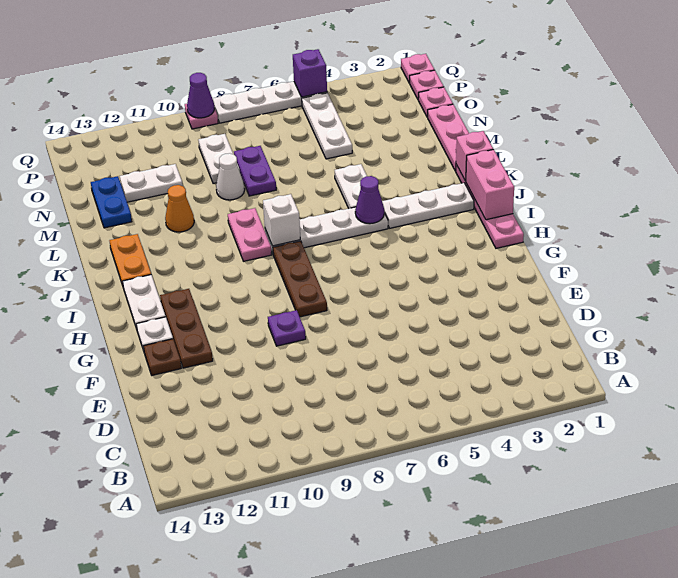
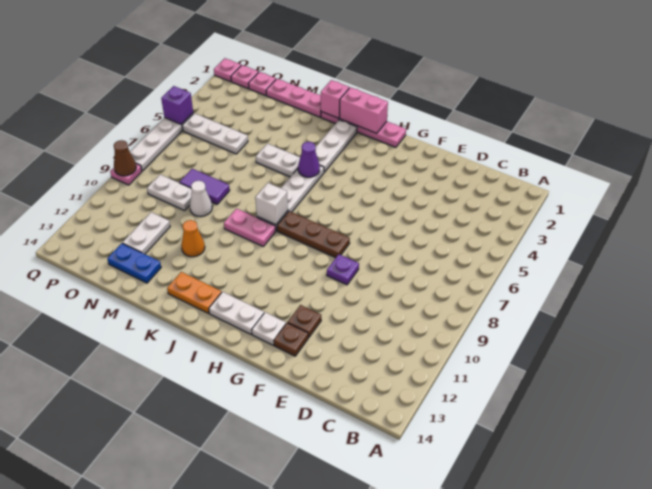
brown plate F12:H12 level 1 -> brown plate F12 level 1
purple plate M8:N8 level 1 -> purple tile M8:N8 level 1
purple cone Q9 level 2 -> brown cone Q9 level 2

